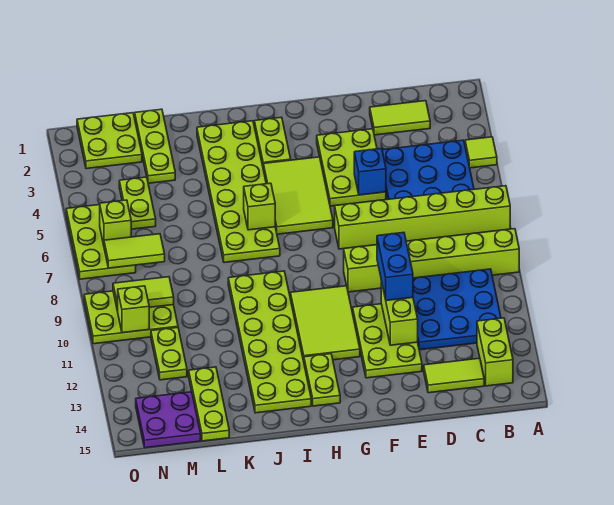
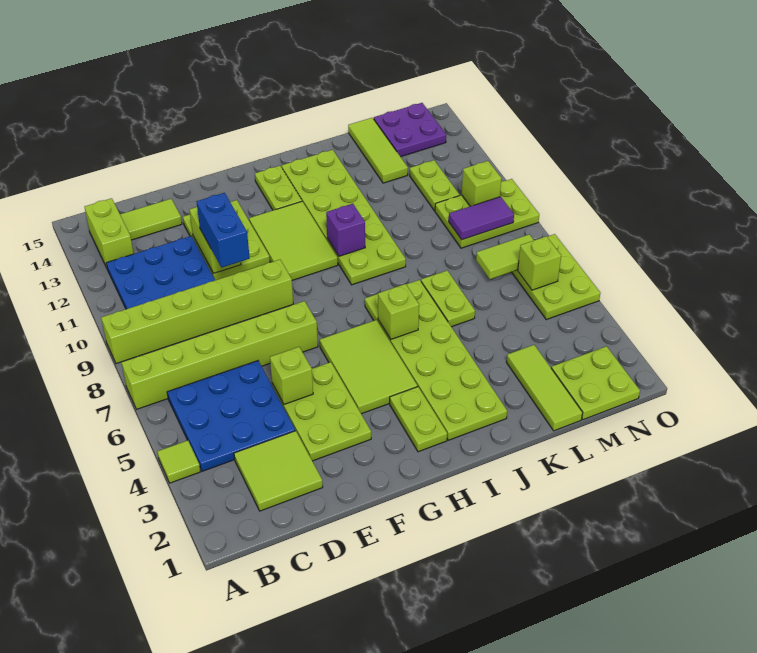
lime tile C2:D2 level 1 -> lime tile C2:D3 level 1
blue brick E5 level 2 -> lime brick E5 level 2
none -> purple brick I10 level 2
lime plate L1:L3 level 1 -> lime tile L1:L3 level 1
lime plate L13:L15 level 1 -> lime tile L13:L15 level 1
lime plate M4:M5 level 1 -> lime plate K6:K7 level 1
lime tile M9:N9 level 2 -> purple tile M9:N9 level 2

